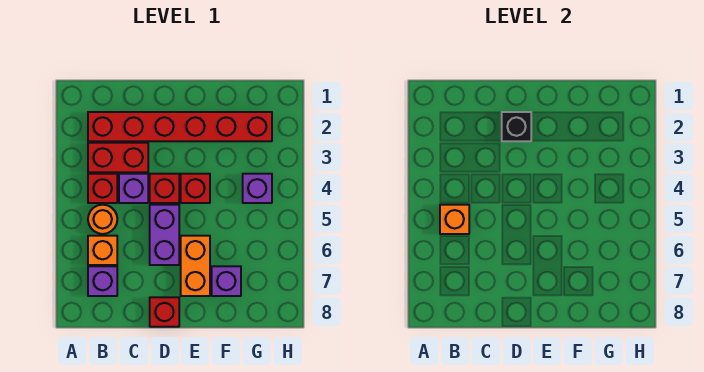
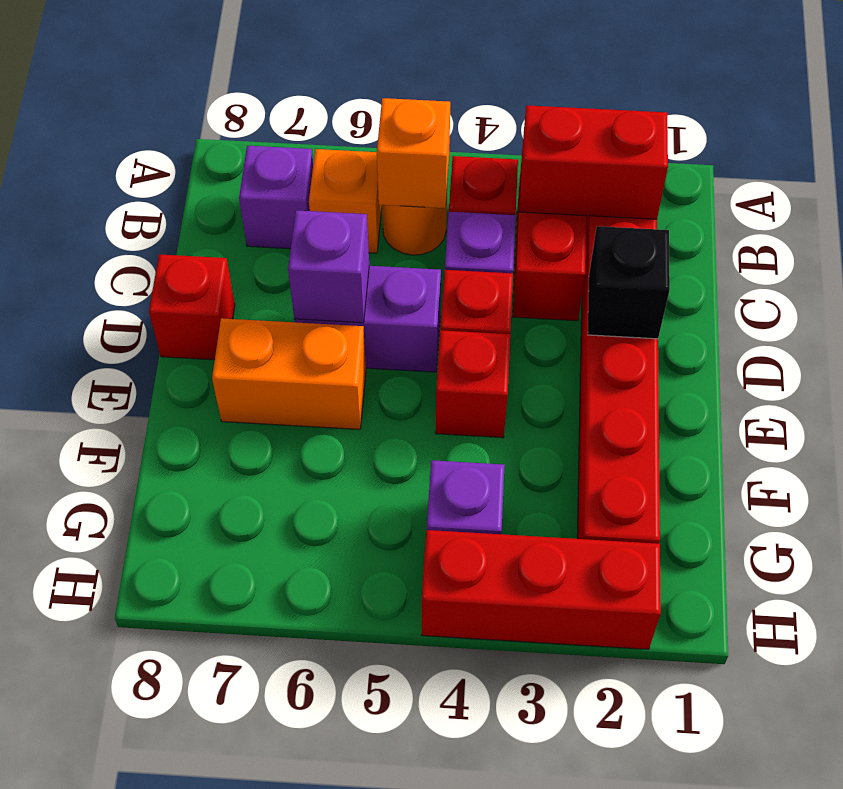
none -> red brick B2:B3 level 2
purple brick F7 level 1 -> purple brick D6 level 2
none -> red brick H2:H4 level 1

